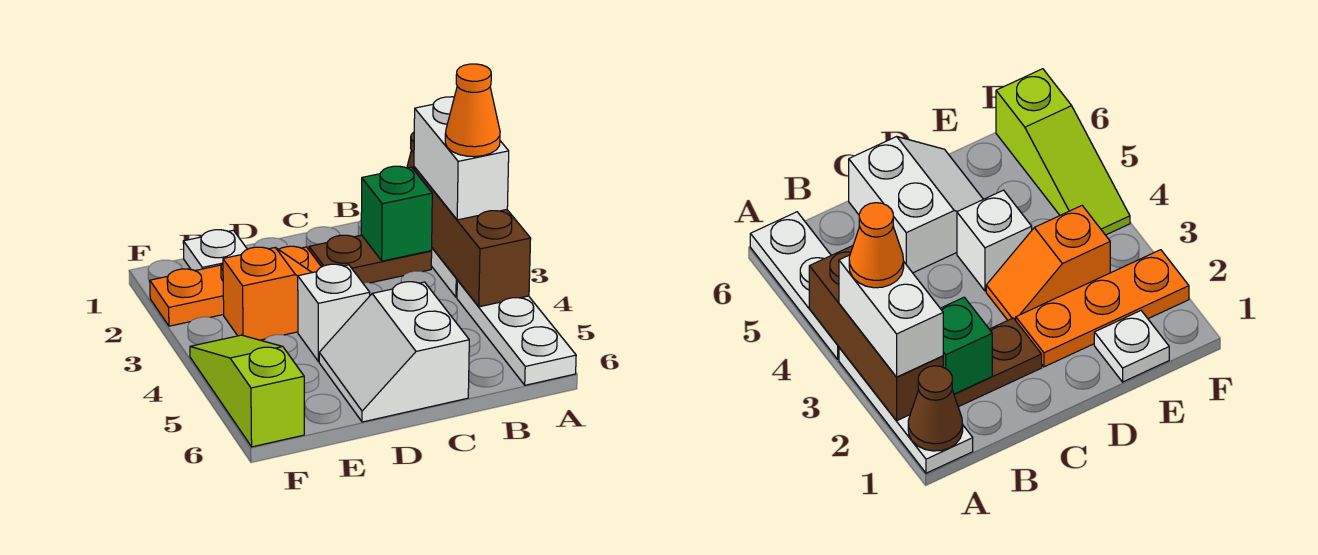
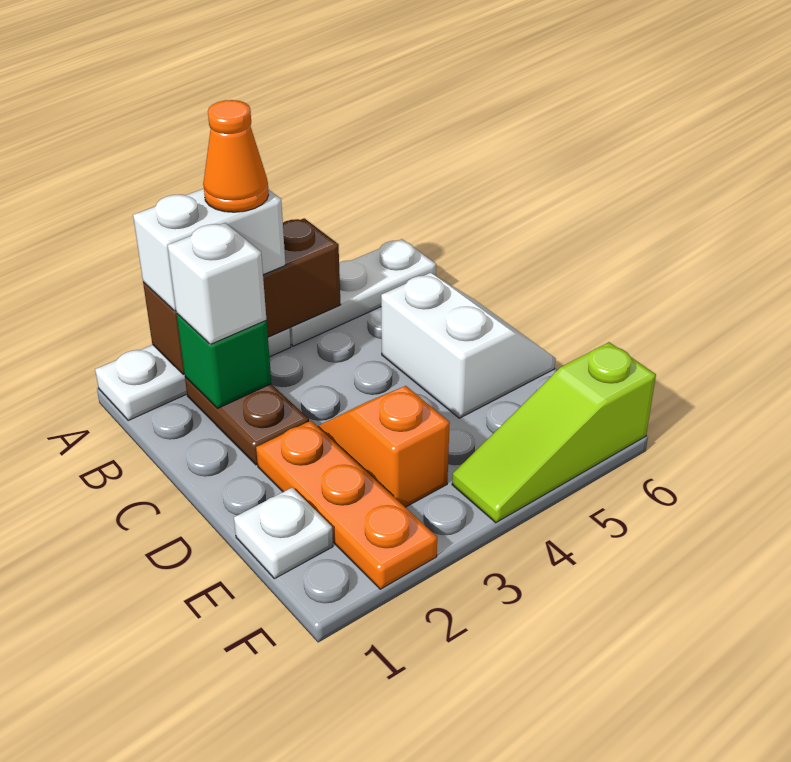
brown cone A1 level 2 -> none
white slope C5:D6 level 1 top C -> white slope C5:D6 level 1 top 5
white brick D4 level 1 -> white brick B2 level 3

